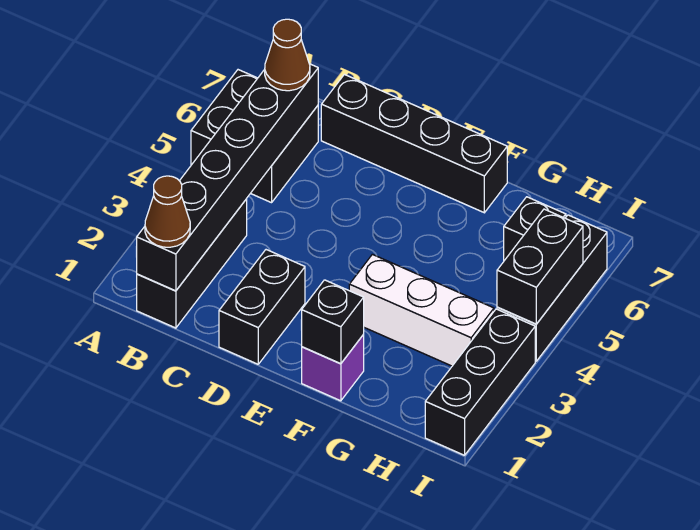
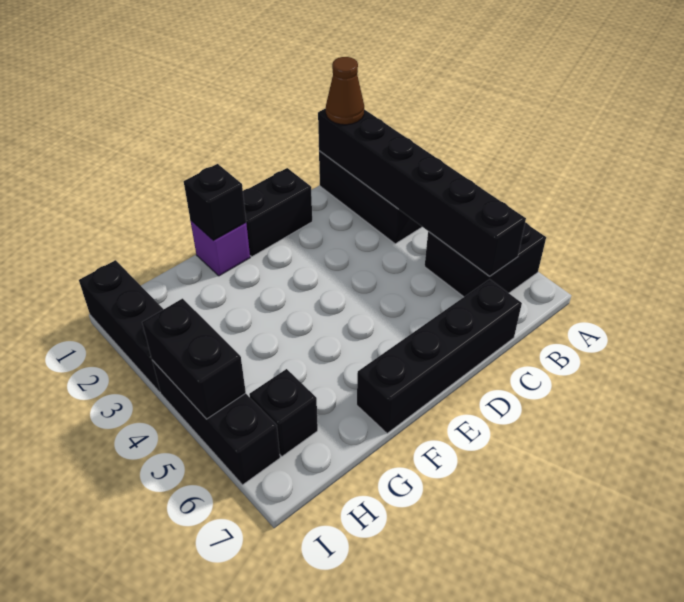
brown cone B6 level 3 -> none
black brick D1:D2 level 1 -> black brick D1:E1 level 1
white brick F3:H3 level 1 -> none

